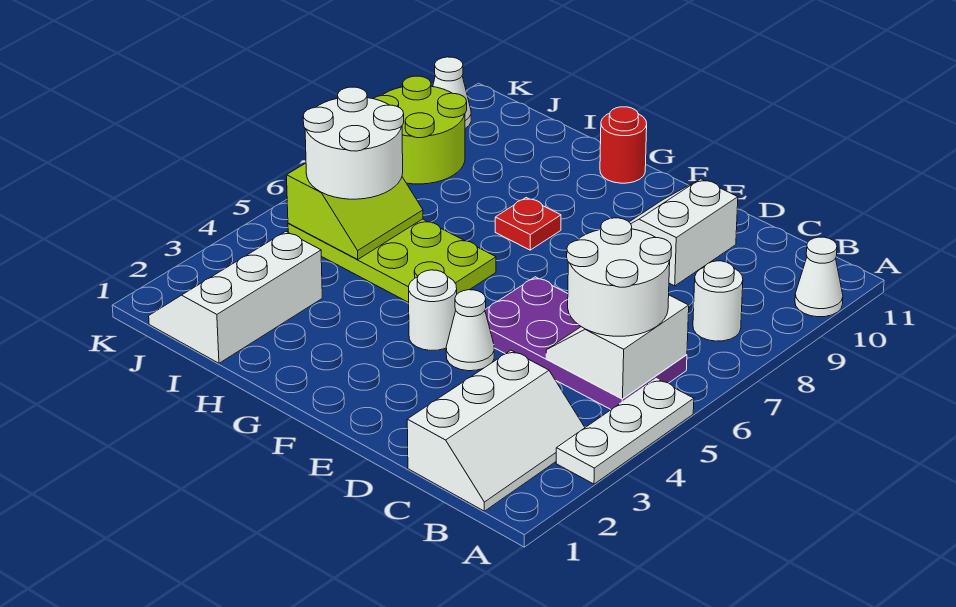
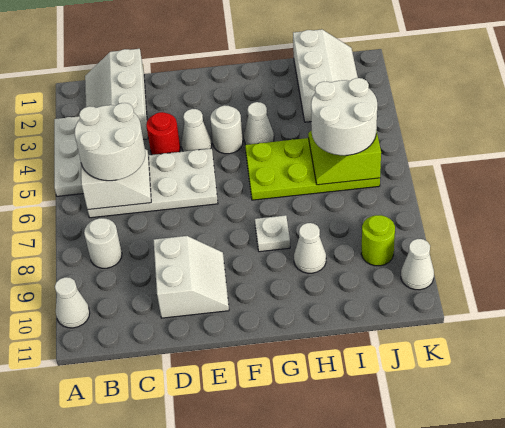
purple plate B5:E6 level 1 -> white plate B5:E6 level 1
none -> white cone G4 level 1
red plate G8 level 1 -> white plate G8 level 1
red round brick G11 level 1 -> red round brick D4 level 1
none -> white cone H9 level 1
lime round brick J8:K9 level 1 -> lime round brick J9 level 1

